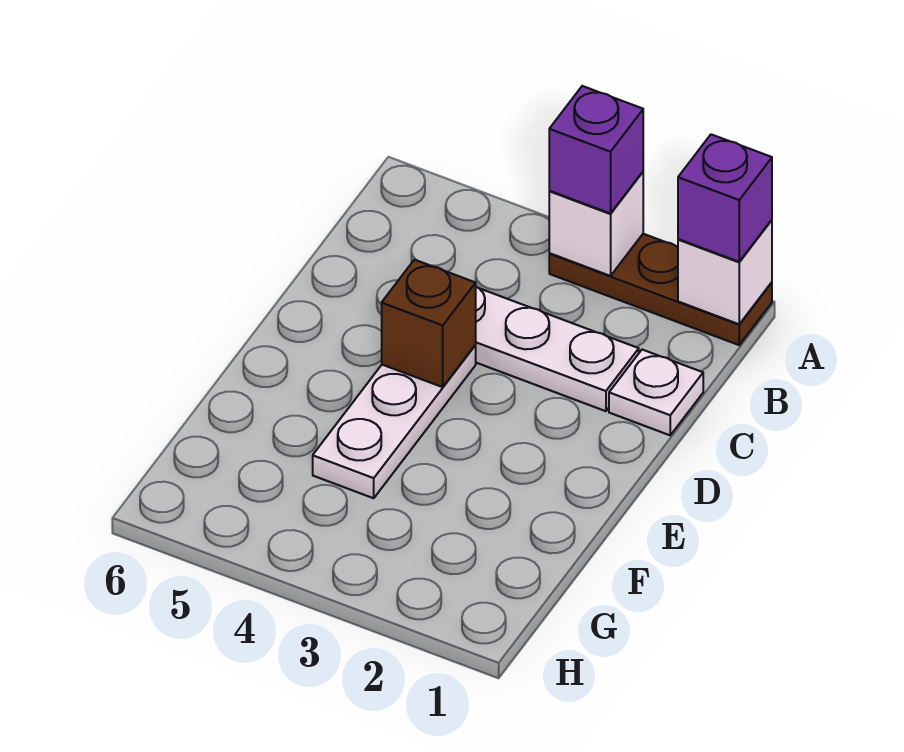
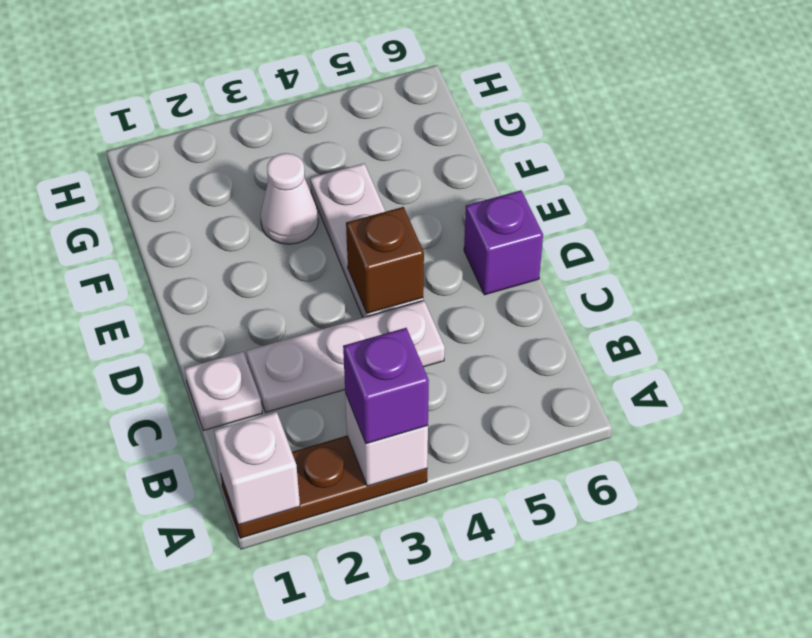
purple brick A1 level 3 -> purple brick D6 level 1
none -> white cone F3 level 1

